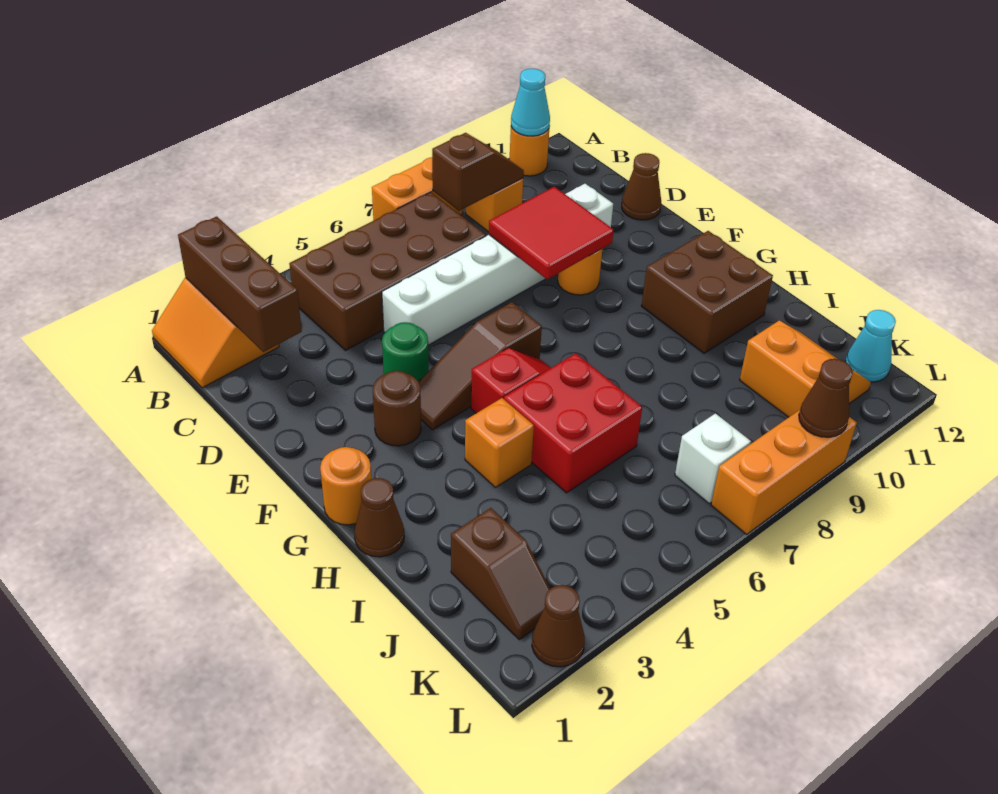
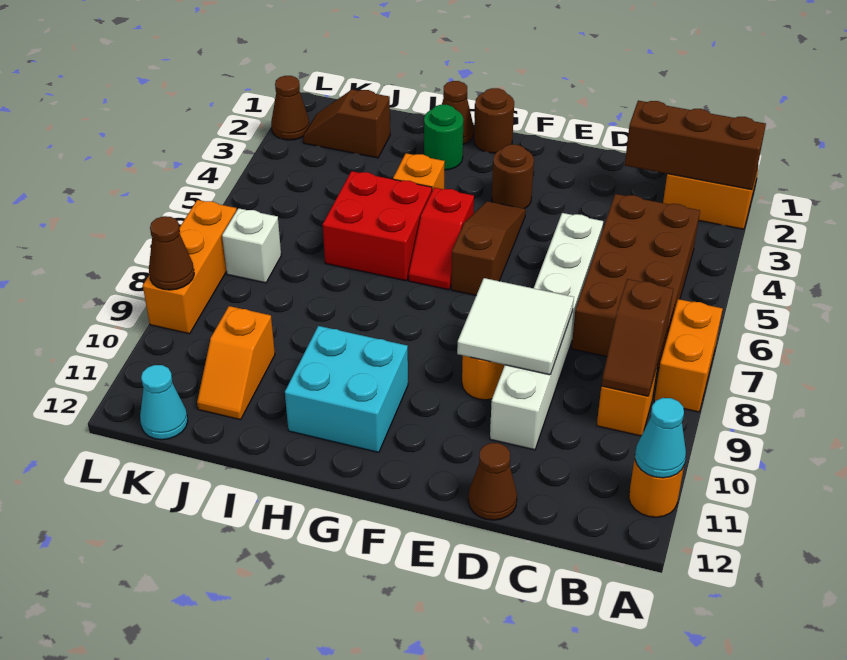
red tile D8:E9 level 2 -> white tile D8:E9 level 2
green round brick E4 level 1 -> green round brick H2 level 1
orange round brick G1 level 1 -> brown round brick G1 level 1
brown brick G10:H11 level 1 -> cyan brick G10:H11 level 1
orange slope J10:K11 level 1 top 10 -> orange slope J10:J11 level 1 top 10

